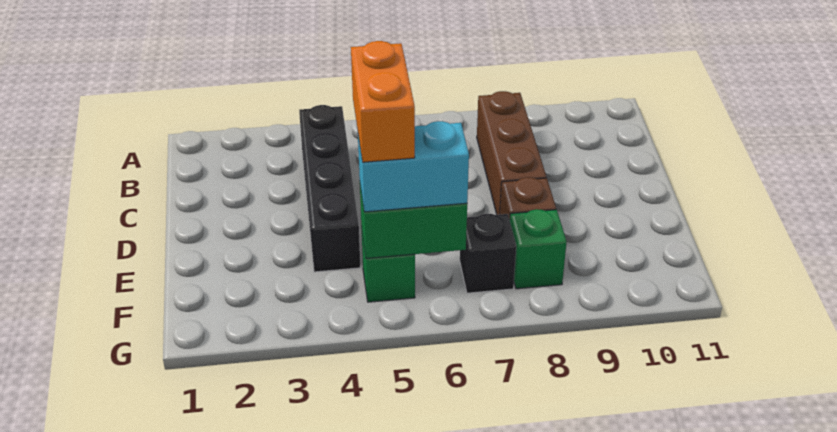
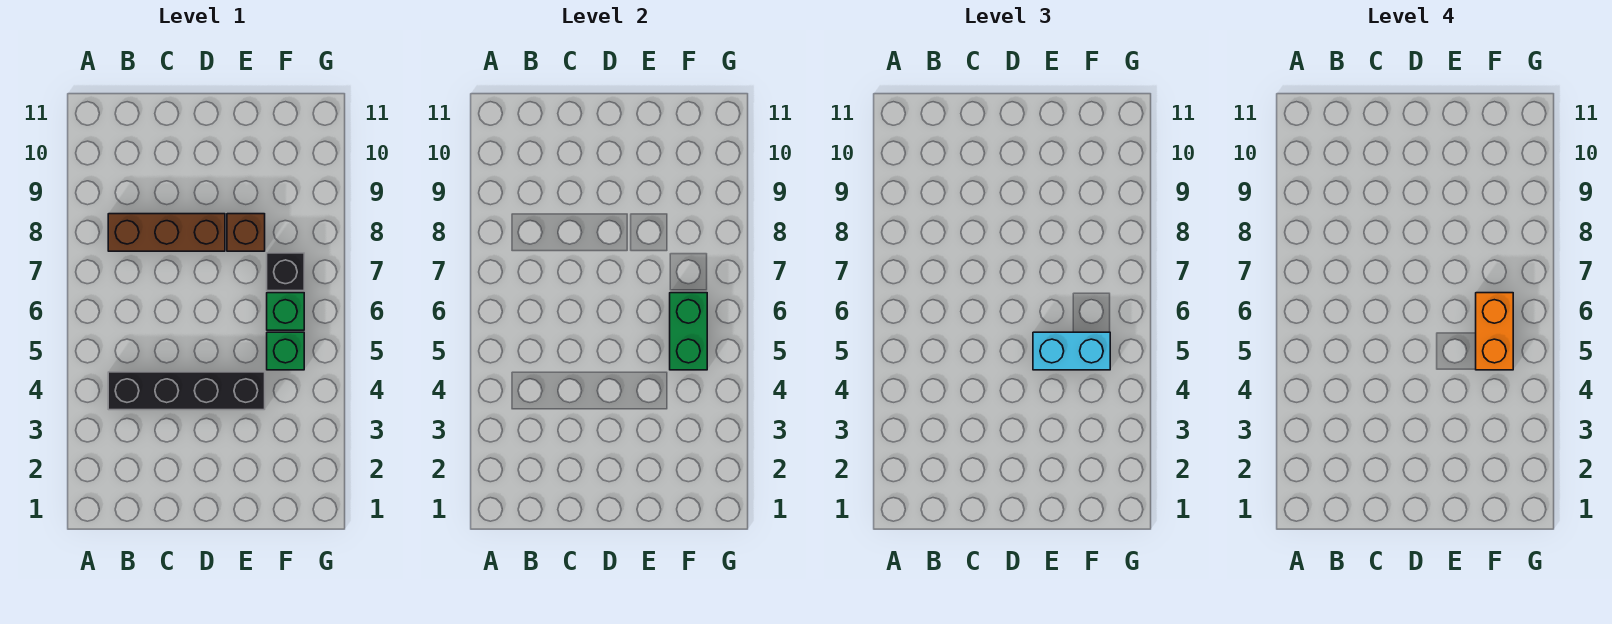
orange brick E5:F5 level 4 -> orange brick F5:F6 level 4
cyan brick F5:F6 level 3 -> cyan brick E5:F5 level 3
green brick F8 level 1 -> green brick F6 level 1

